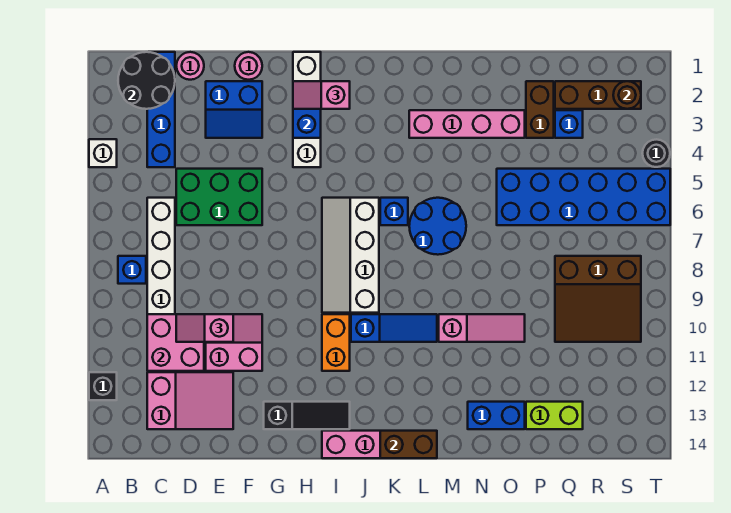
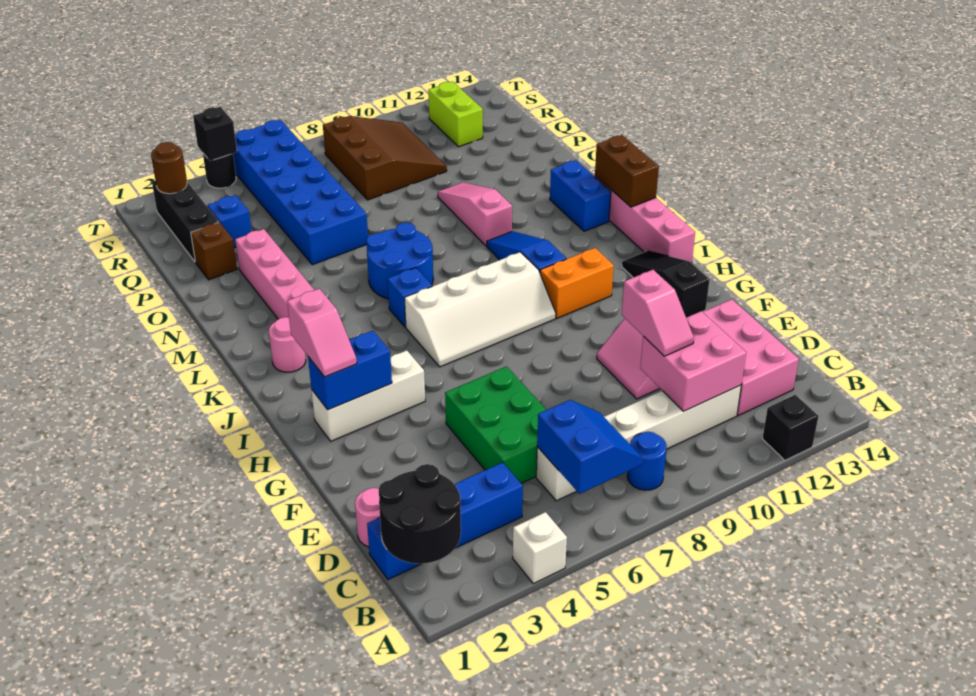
blue brick B8 level 1 -> blue round brick B8 level 1
pink slope C12:E13 level 1 top C -> pink brick C12:E13 level 1
blue slope E2:F3 level 1 top 2 -> blue slope B6:C7 level 2 top 6
pink round brick F1 level 1 -> pink round brick K2 level 1
white brick H1:H4 level 1 -> white brick H2:H4 level 1
blue brick N13:O13 level 1 -> blue brick L13:M13 level 1
brown brick P2:P3 level 1 -> brown brick P2 level 1
lime brick P13:Q13 level 1 -> lime brick R12:S12 level 1
brown brick Q2:S2 level 1 -> black brick Q2:S2 level 1
none -> black brick T4 level 2

